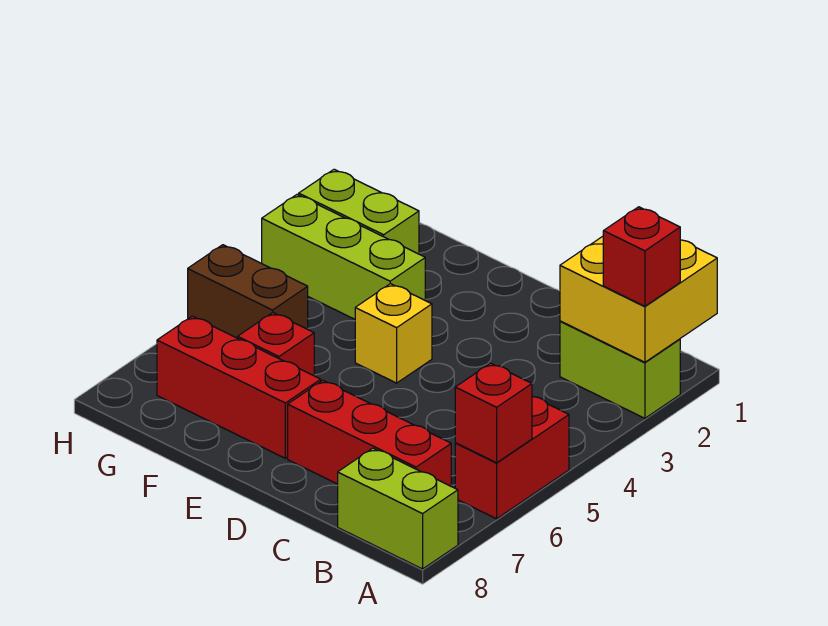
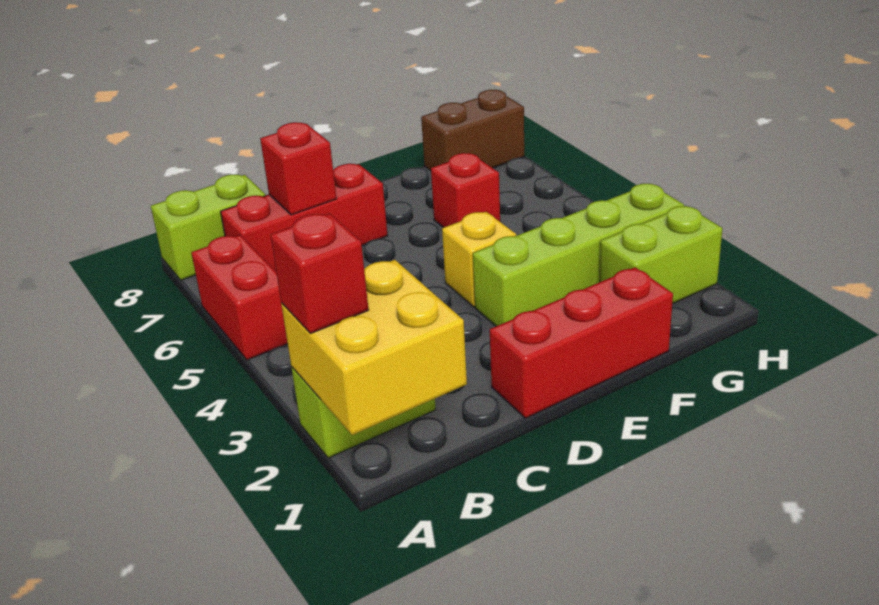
red brick A6 level 2 -> red brick C7 level 2
red brick E7:G7 level 1 -> red brick D1:F1 level 1
lime brick F3:H3 level 1 -> lime brick E3:H3 level 1
brown brick G5:H5 level 1 -> brown brick G8:H8 level 1

